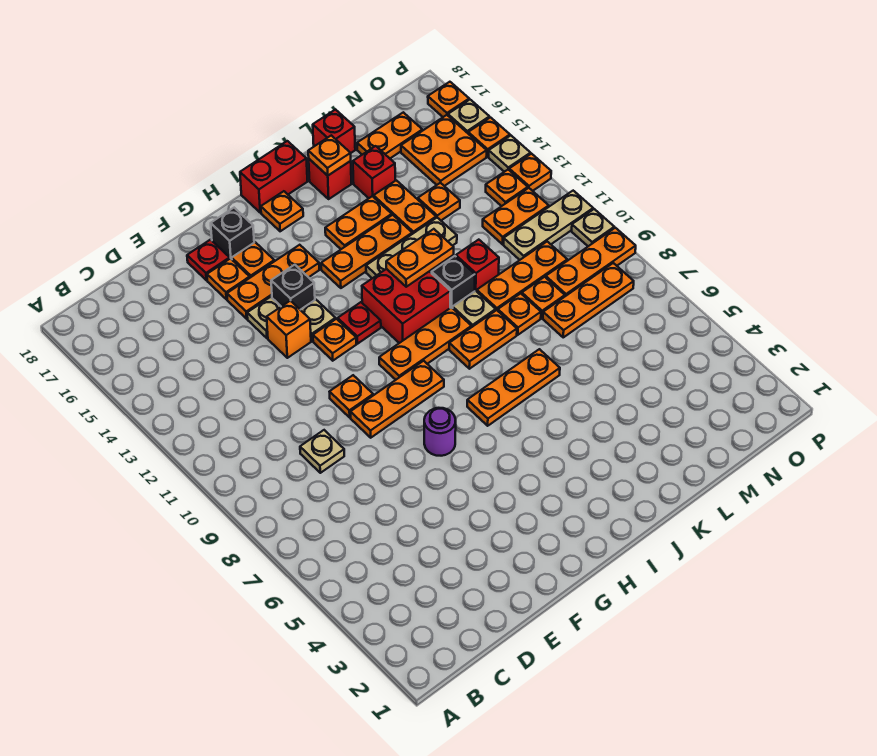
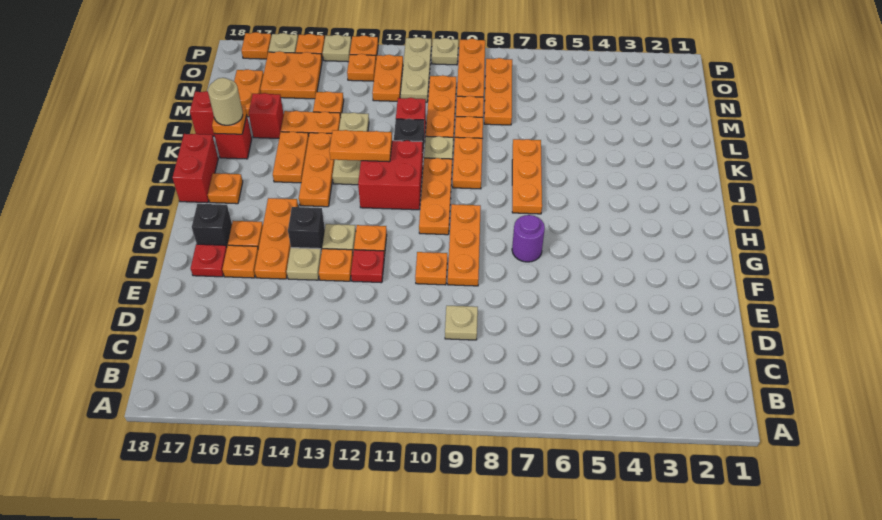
orange brick F13 level 1 -> orange plate F13 level 1
red plate H12 level 1 -> red plate F12 level 1
orange plate J12:K12 level 2 -> orange plate J12:J13 level 2
none -> tan round brick K17 level 3

